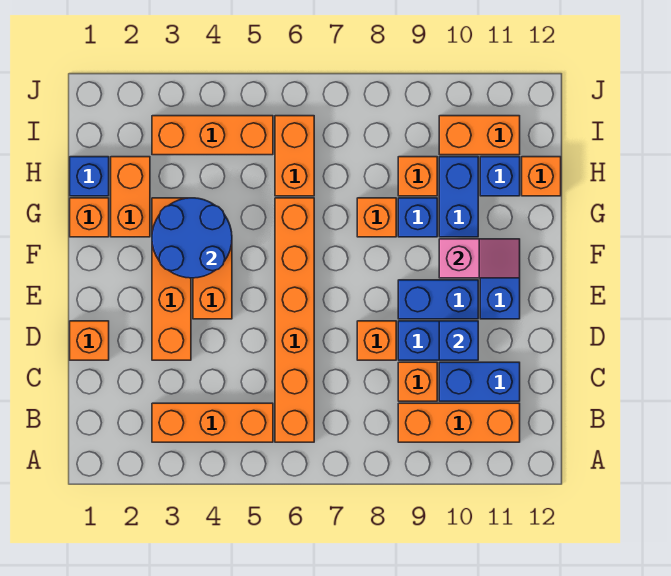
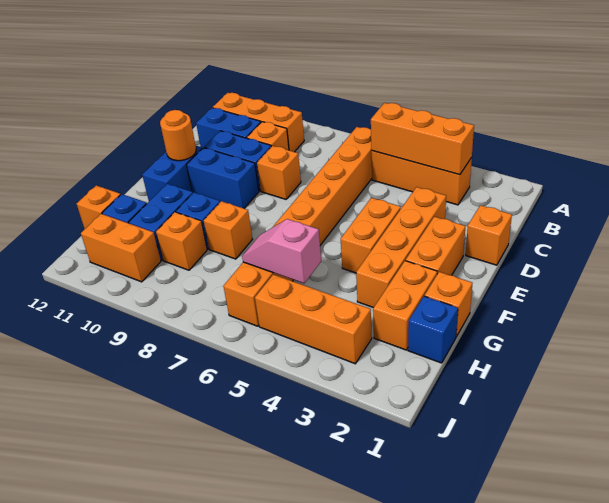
none -> orange brick B3:B5 level 2
blue brick D10 level 2 -> none
none -> orange brick E2:F2 level 1
none -> orange round brick E11 level 2
blue round brick F3:G4 level 2 -> none
pink slope F10:F11 level 2 top 10 -> pink slope H5:H6 level 2 top 5

